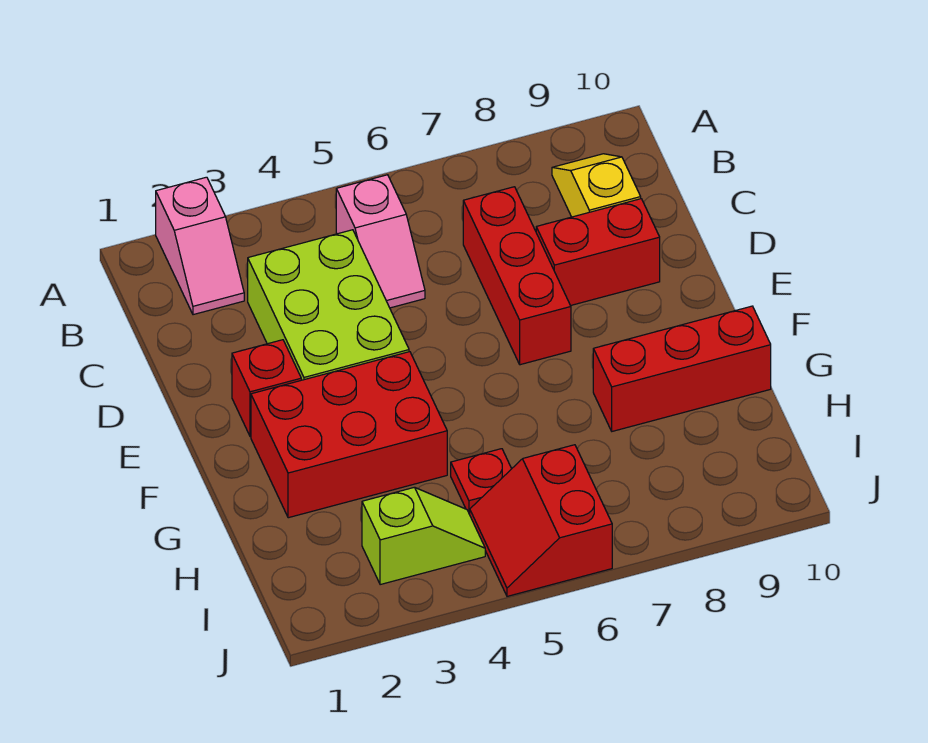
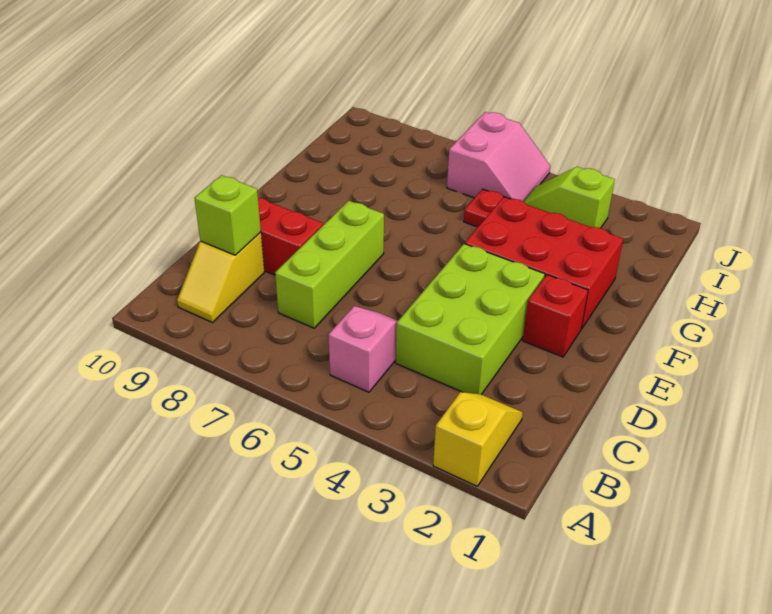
pink slope A2:B2 level 1 top A -> yellow slope A2:B2 level 1 top A
red brick C7:E7 level 1 -> lime brick C7:E7 level 1
none -> lime brick C9 level 2
red brick G8:G10 level 1 -> none
red slope I5:J6 level 1 top 6 -> pink slope I5:J6 level 1 top 6

